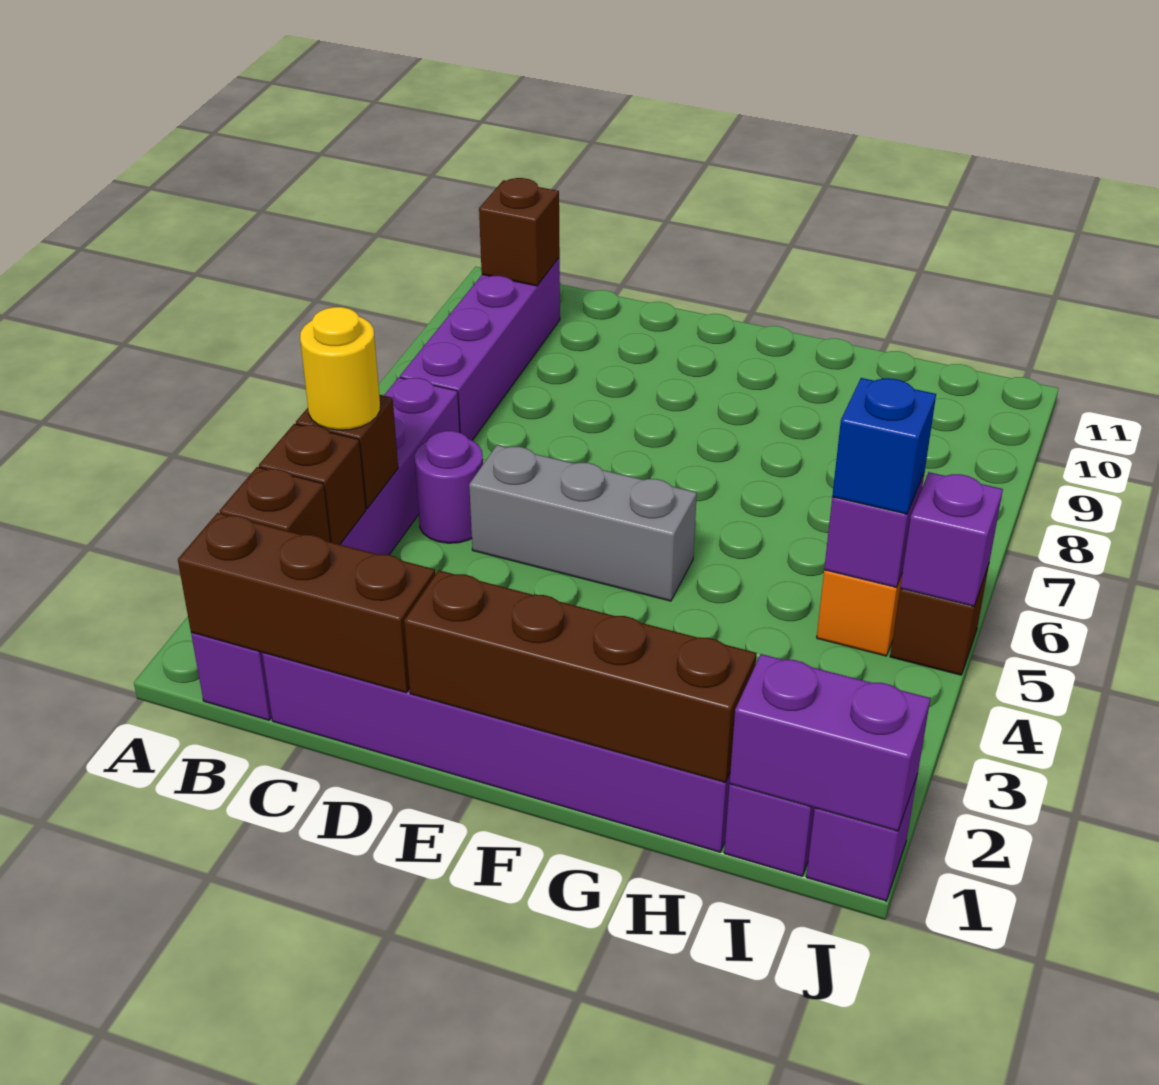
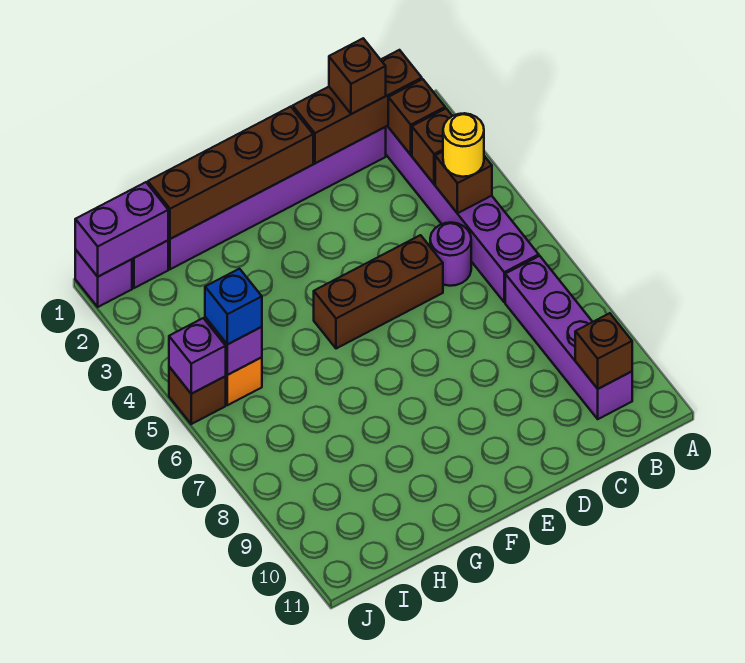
none -> brown brick C1 level 3
grey brick D5:F5 level 1 -> brown brick D5:F5 level 1

